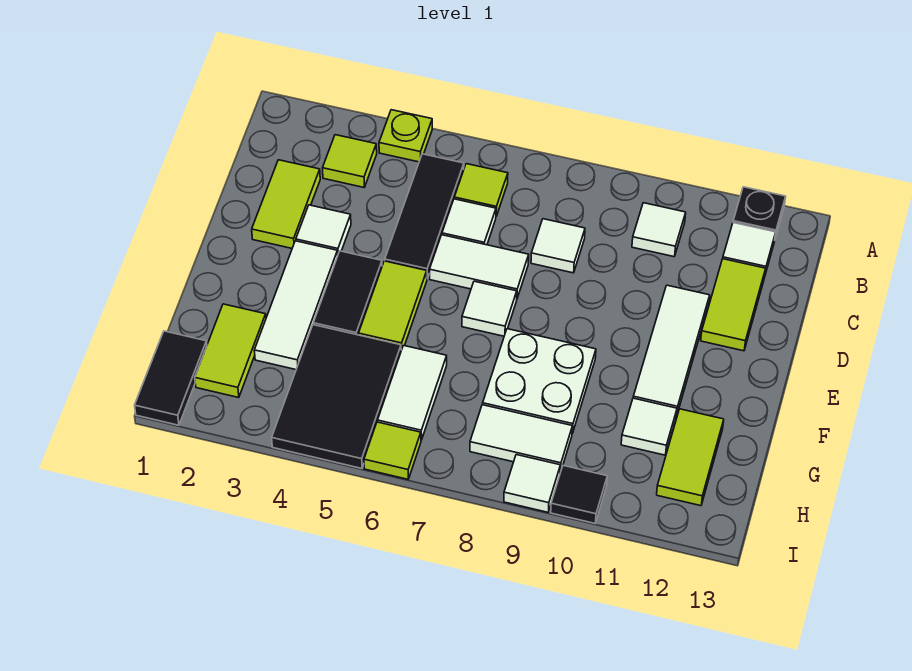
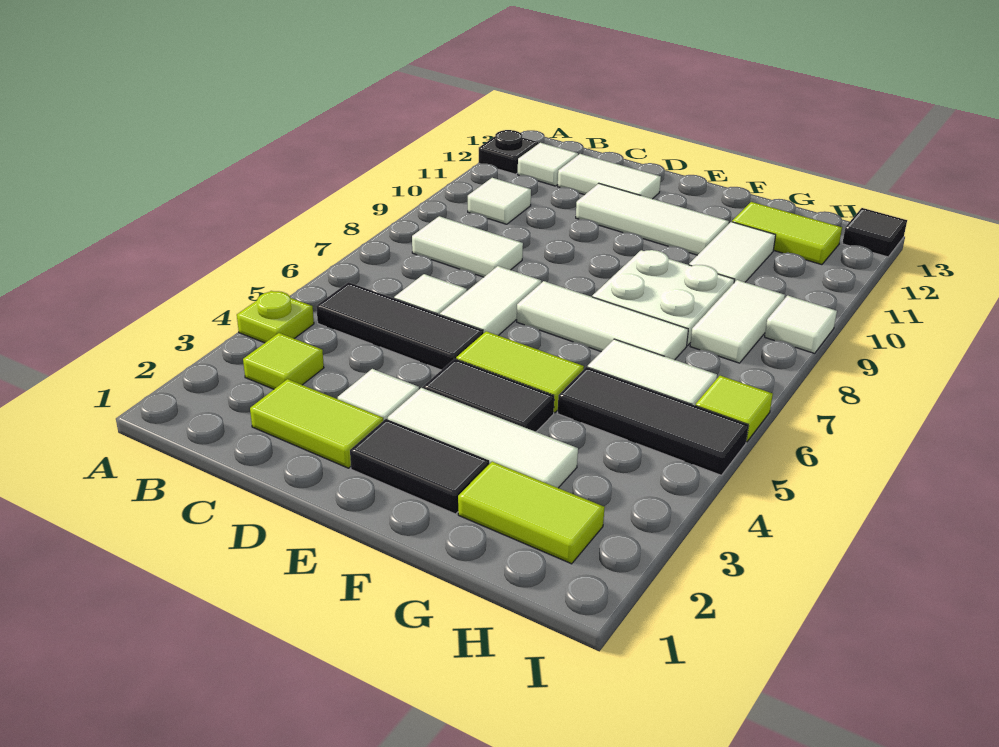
lime tile B6 level 1 -> none
white tile C8 level 1 -> white tile B8:C8 level 1
lime tile C12:D12 level 1 -> white tile C12:D12 level 1
white tile E7 level 1 -> white tile E7:G7 level 1
black tile G4:I5 level 1 -> black tile G5:I5 level 1
white tile G11 level 1 -> white tile G10:G11 level 1
black tile H1:I1 level 1 -> black tile E2:F2 level 1
black tile I10 level 1 -> black tile I13 level 1

